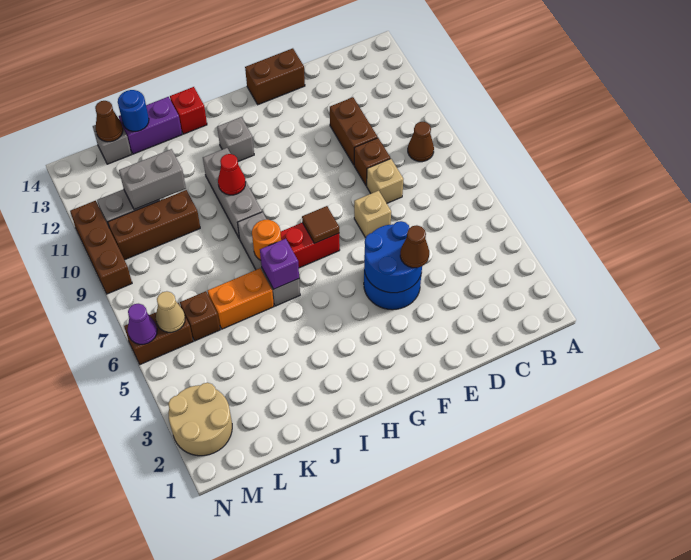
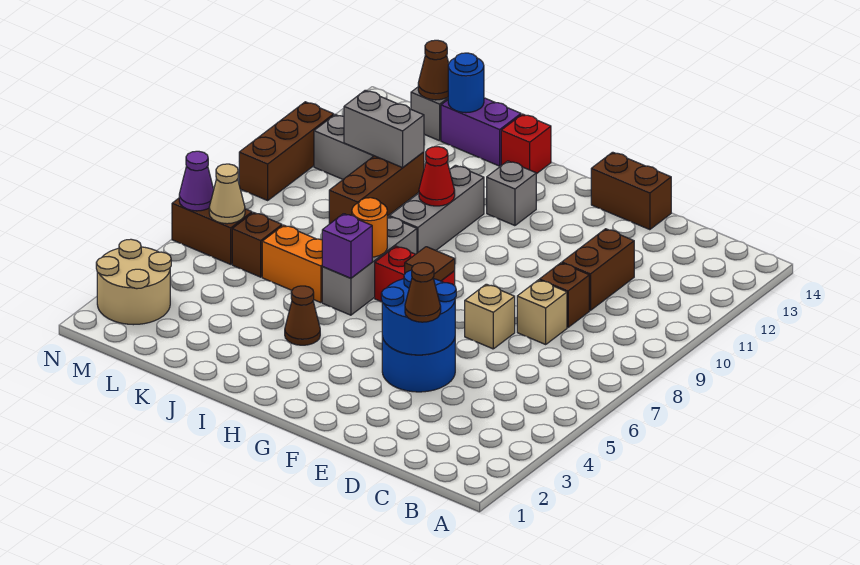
brown cone B9 level 1 -> brown cone I4 level 1
brown brick K10:M10 level 1 -> brown brick K9:K11 level 1

